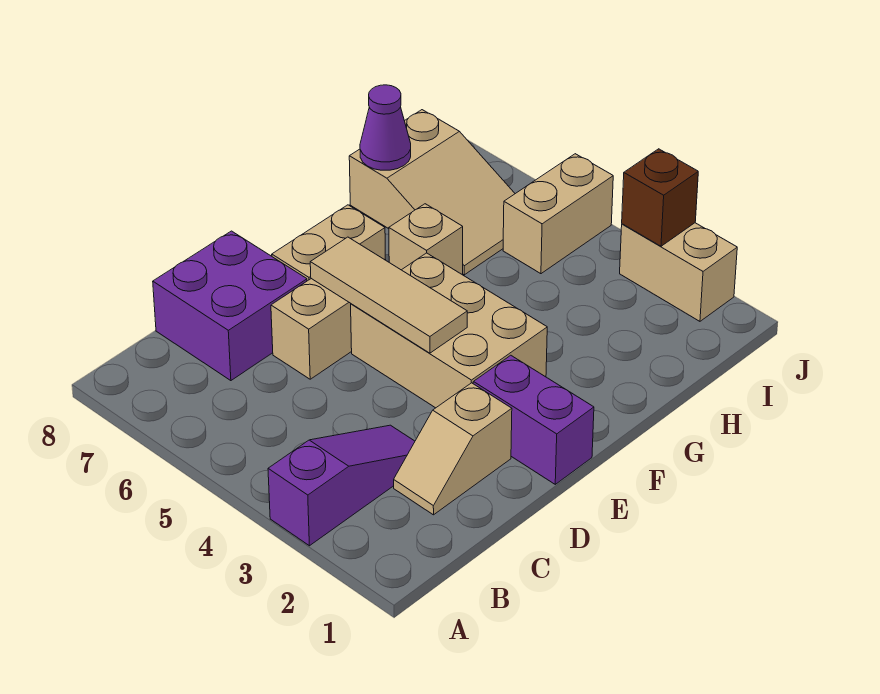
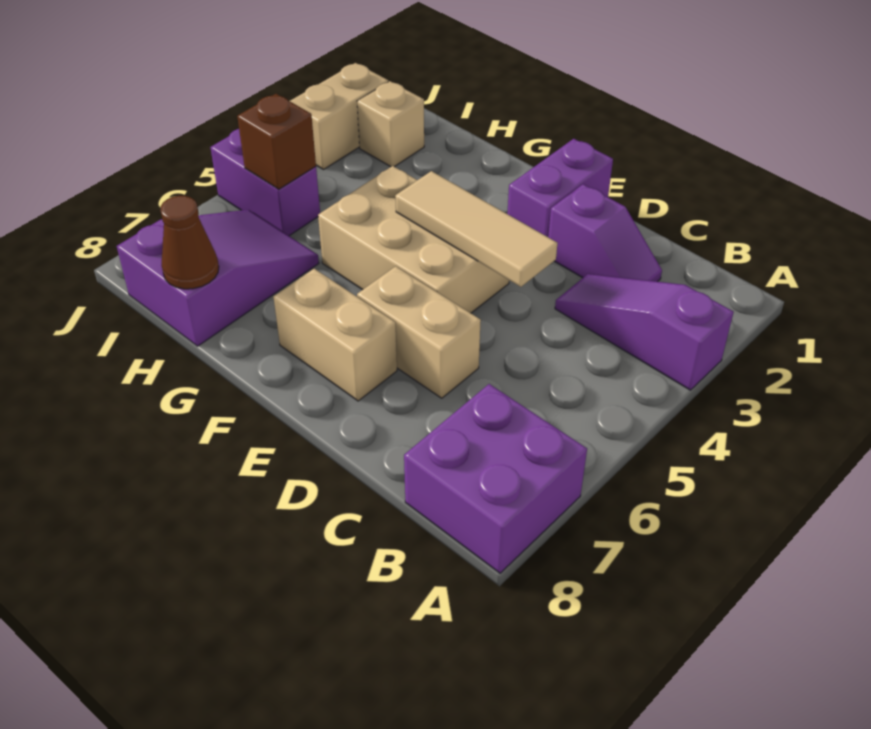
tan slope C2:D2 level 1 top D -> purple slope C2:D2 level 1 top D
purple brick C7:D8 level 1 -> purple brick A7:B8 level 1
tan brick E3:F5 level 1 -> tan brick E4:G5 level 1
tan tile E4:E6 level 2 -> tan tile D4:F4 level 2
tan brick G6 level 1 -> tan brick I2 level 1
tan slope H6:I8 level 1 top 8 -> purple slope H6:I8 level 1 top 8
purple cone H8 level 2 -> brown cone H8 level 2
tan brick I5:J5 level 1 -> purple brick I5:J5 level 1
brown brick J3 level 2 -> brown brick I5 level 2

